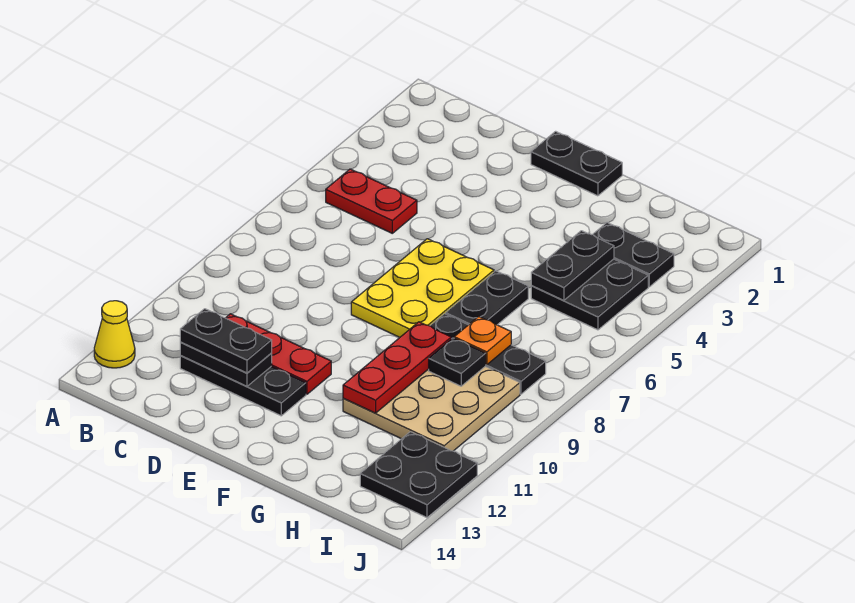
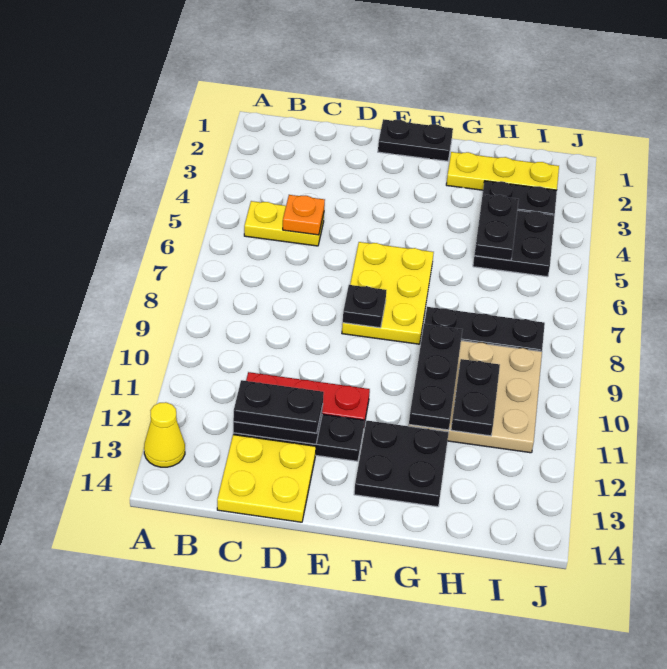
red plate B5:C5 level 1 -> yellow plate B5:C5 level 1
none -> yellow plate C13:D14 level 1
none -> yellow plate G2:I2 level 1
black plate G6:G7 level 1 -> black plate H10:H11 level 2
red plate G9:G11 level 2 -> black plate G9:G11 level 2
orange plate H8 level 2 -> orange plate C5 level 2
black plate H9 level 2 -> black plate E8 level 2
black plate I12:J13 level 1 -> black plate F12:G13 level 1

